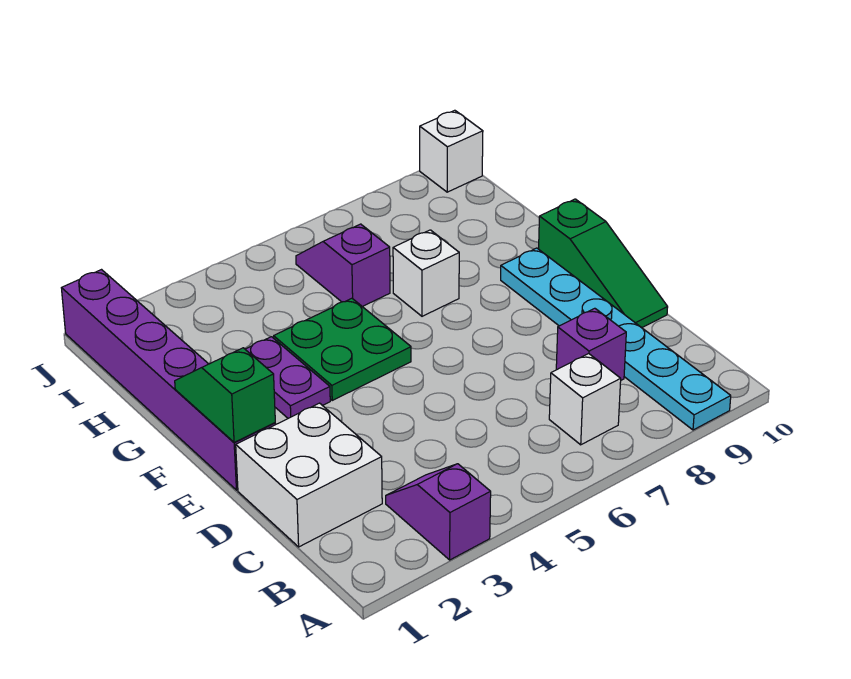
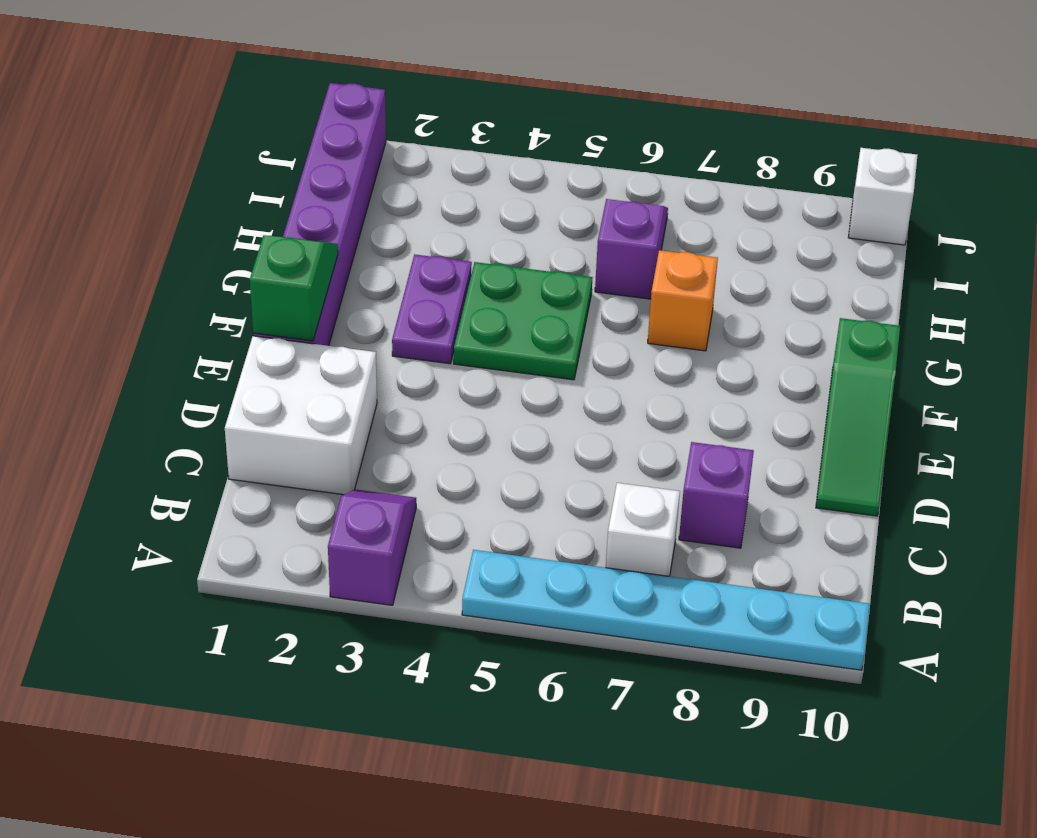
cyan plate A9:F9 level 1 -> cyan plate A5:A10 level 1
white brick G7 level 1 -> orange brick G7 level 1

